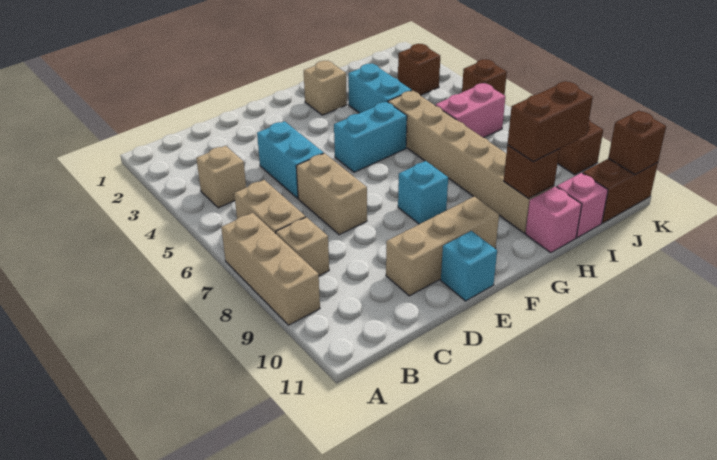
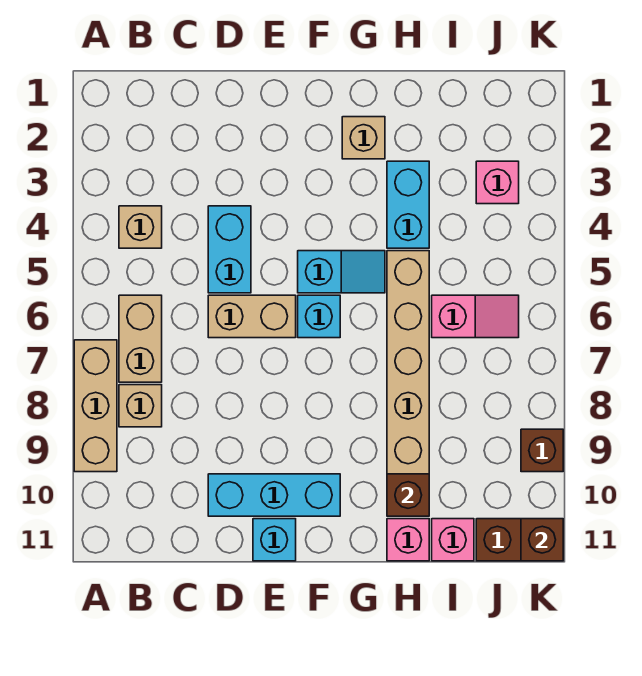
tan brick D6:D7 level 1 -> tan brick D6:E6 level 1
tan brick D10:F10 level 1 -> cyan brick D10:F10 level 1
cyan brick F5:G5 level 1 -> cyan slope F5:G5 level 1 top F
cyan brick F8 level 1 -> cyan brick F6 level 1
brown brick H10:I10 level 3 -> none
pink brick I6:J6 level 1 -> pink slope I6:J6 level 1 top I
brown brick J3 level 1 -> pink brick J3 level 1
brown brick K5 level 1 -> none

